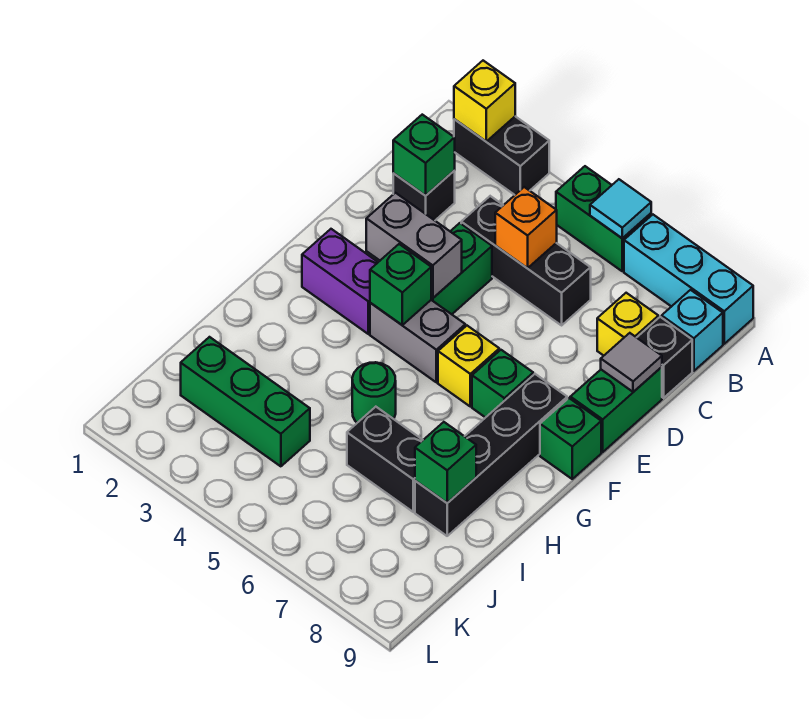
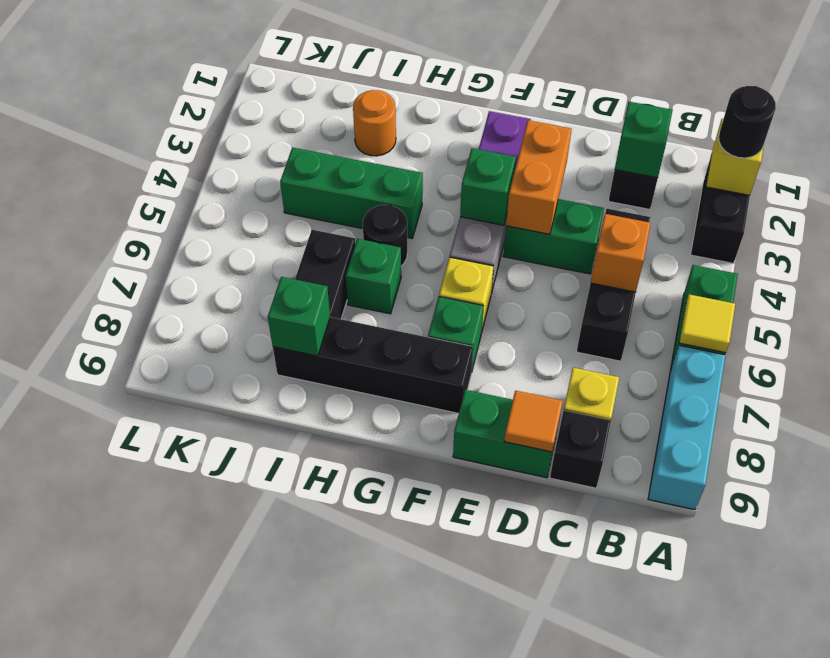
none -> black round brick A2 level 3
cyan tile A6 level 2 -> yellow tile A6 level 2
cyan brick B9 level 1 -> none
grey tile D9 level 2 -> orange tile D9 level 2
grey brick E3:E4 level 2 -> orange brick E3:E4 level 2
green brick F9 level 1 -> green brick H6 level 1
green round brick H5 level 1 -> black round brick H5 level 1
none -> orange round brick I2 level 1
green brick J2:J4 level 1 -> green brick H4:J4 level 1

